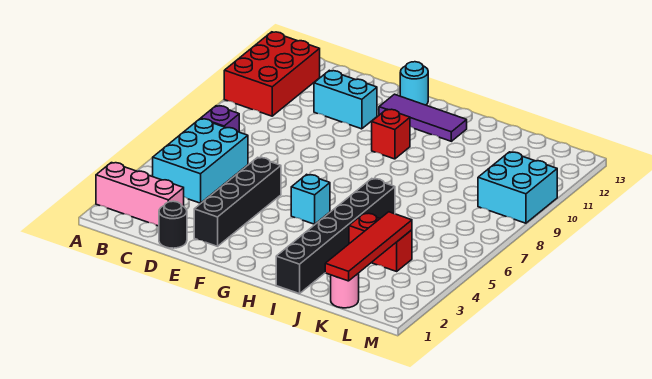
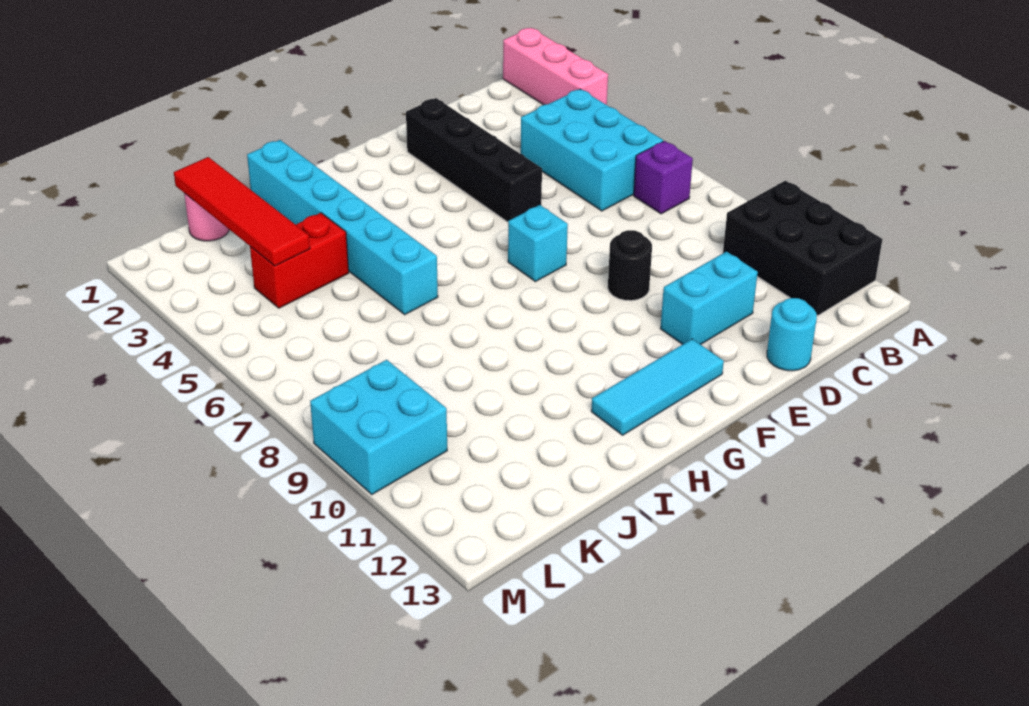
pink brick A2:C2 level 1 -> pink brick A1:A3 level 1
red brick A10:B12 level 1 -> black brick A10:B12 level 1
black round brick D1 level 1 -> black round brick E9 level 1
purple tile F12:H12 level 1 -> cyan tile F12:H12 level 1
cyan round brick F13 level 1 -> cyan round brick D13 level 1
cyan brick G5 level 1 -> cyan brick F7 level 1
red brick G10 level 1 -> none
black brick I1:I6 level 1 -> cyan brick I1:I6 level 1

